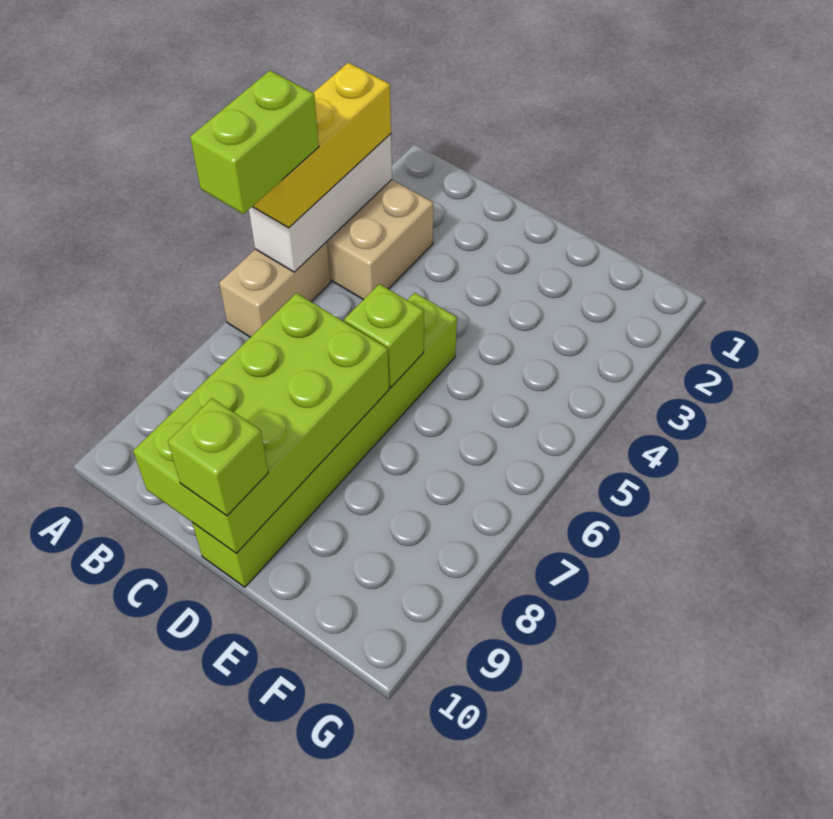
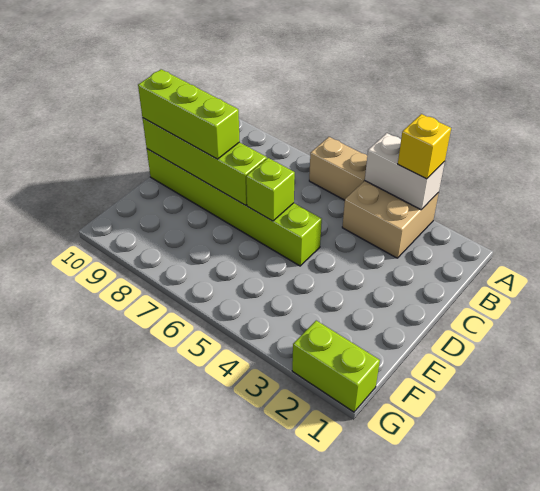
white brick A3:A5 level 2 -> white brick A3:A4 level 2
yellow brick A3:A5 level 3 -> yellow brick A3 level 3
lime brick A5:A6 level 4 -> lime brick G1:G2 level 1
lime brick C7:D10 level 2 -> lime brick D7:D10 level 2
lime brick D10 level 3 -> lime brick D8:D10 level 3

